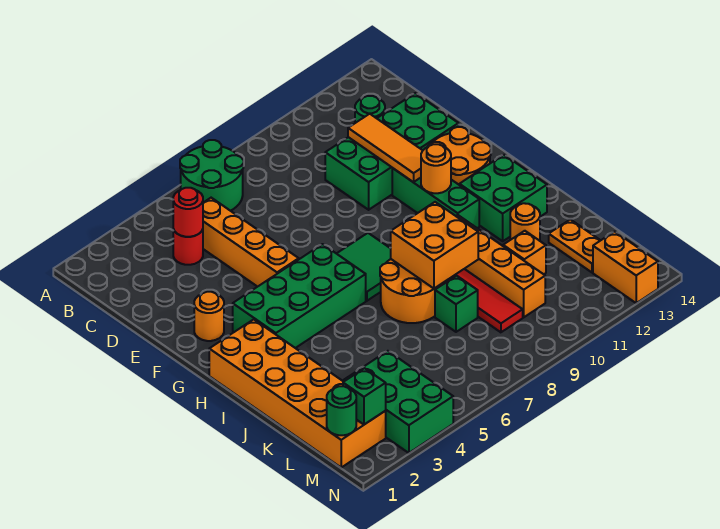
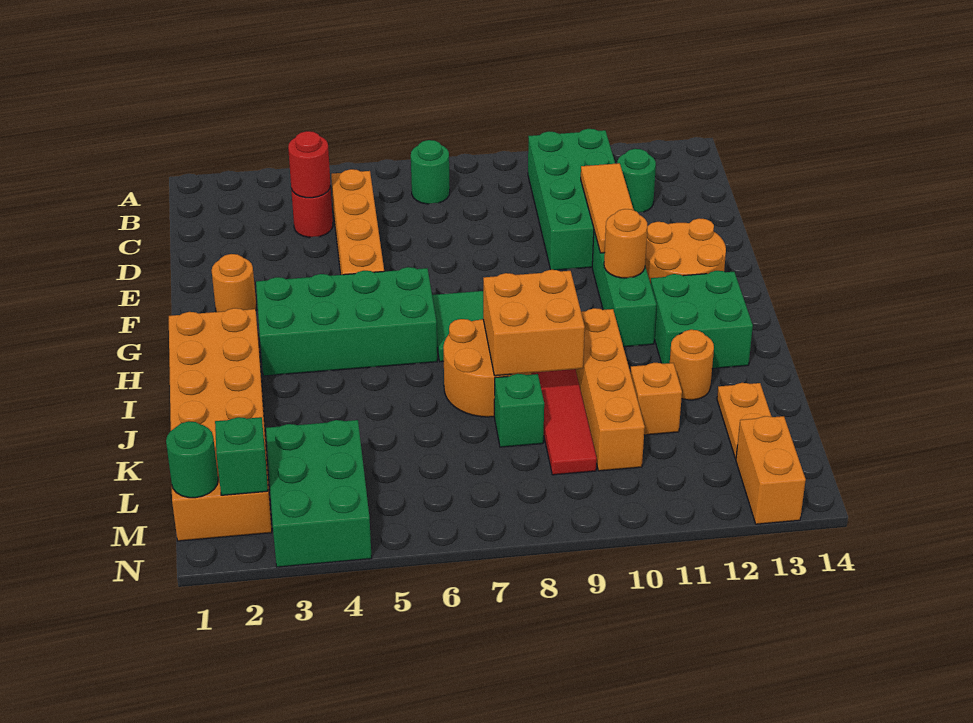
green round brick A6:B7 level 1 -> green round brick B7 level 1
green brick D10:E13 level 1 -> green brick B10:E11 level 1

